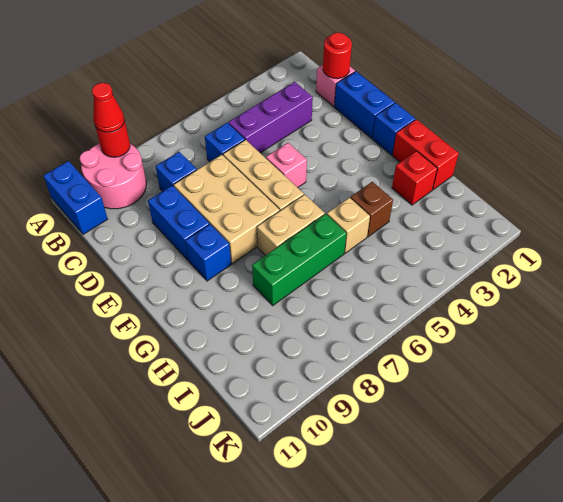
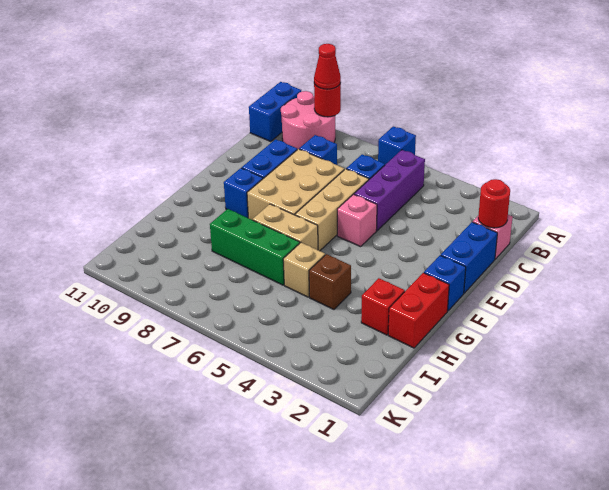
none -> blue brick A6 level 1
purple brick C3:C5 level 1 -> purple brick B5:D5 level 1

